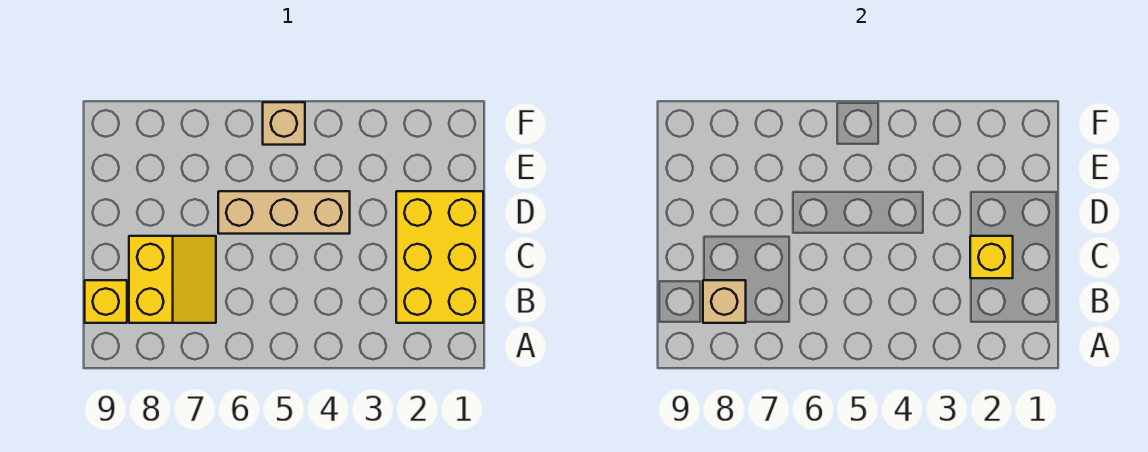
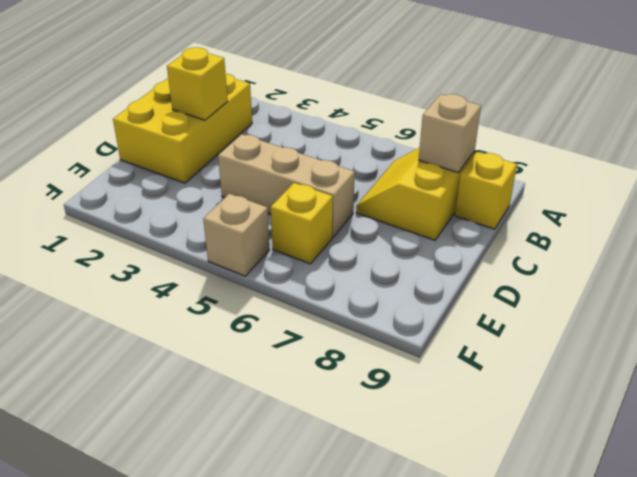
none -> yellow brick E6 level 1

